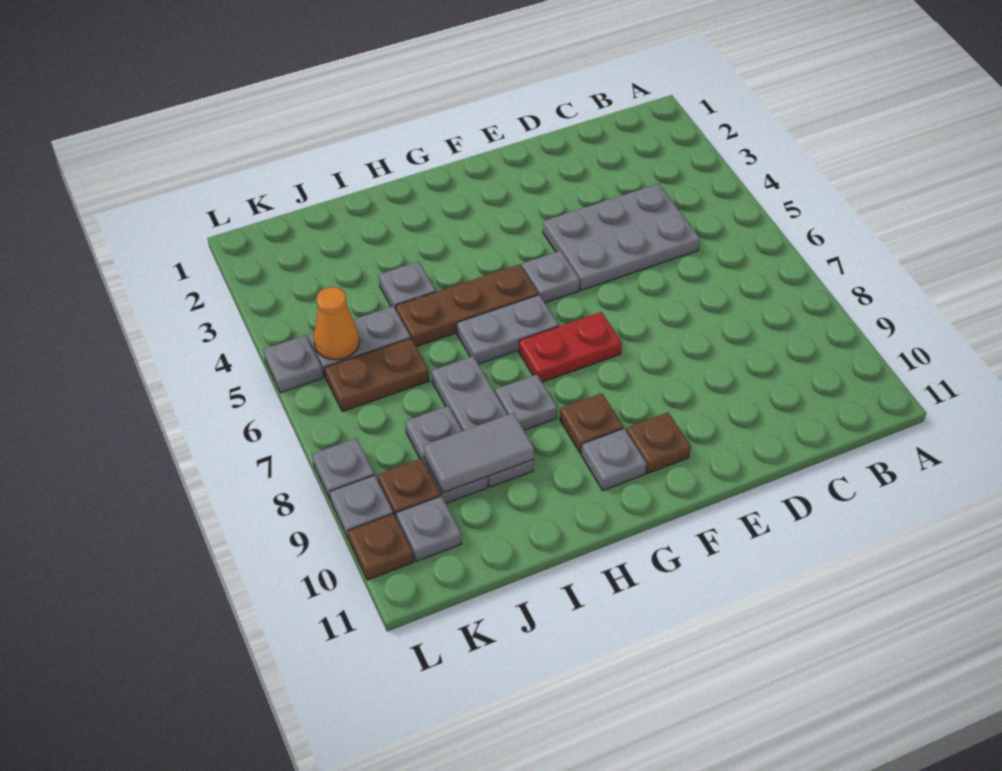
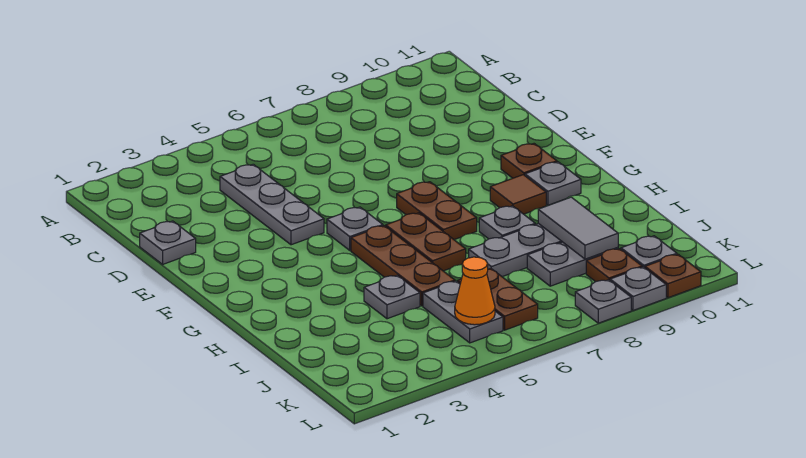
grey plate C4:E5 level 1 -> grey plate C4:E4 level 1
red plate F7:G7 level 1 -> brown plate F7:G7 level 1
grey plate G6:H6 level 1 -> brown plate G6:H6 level 1
brown plate G9 level 1 -> brown tile G9 level 1
grey plate L5 level 1 -> grey plate D1 level 1

